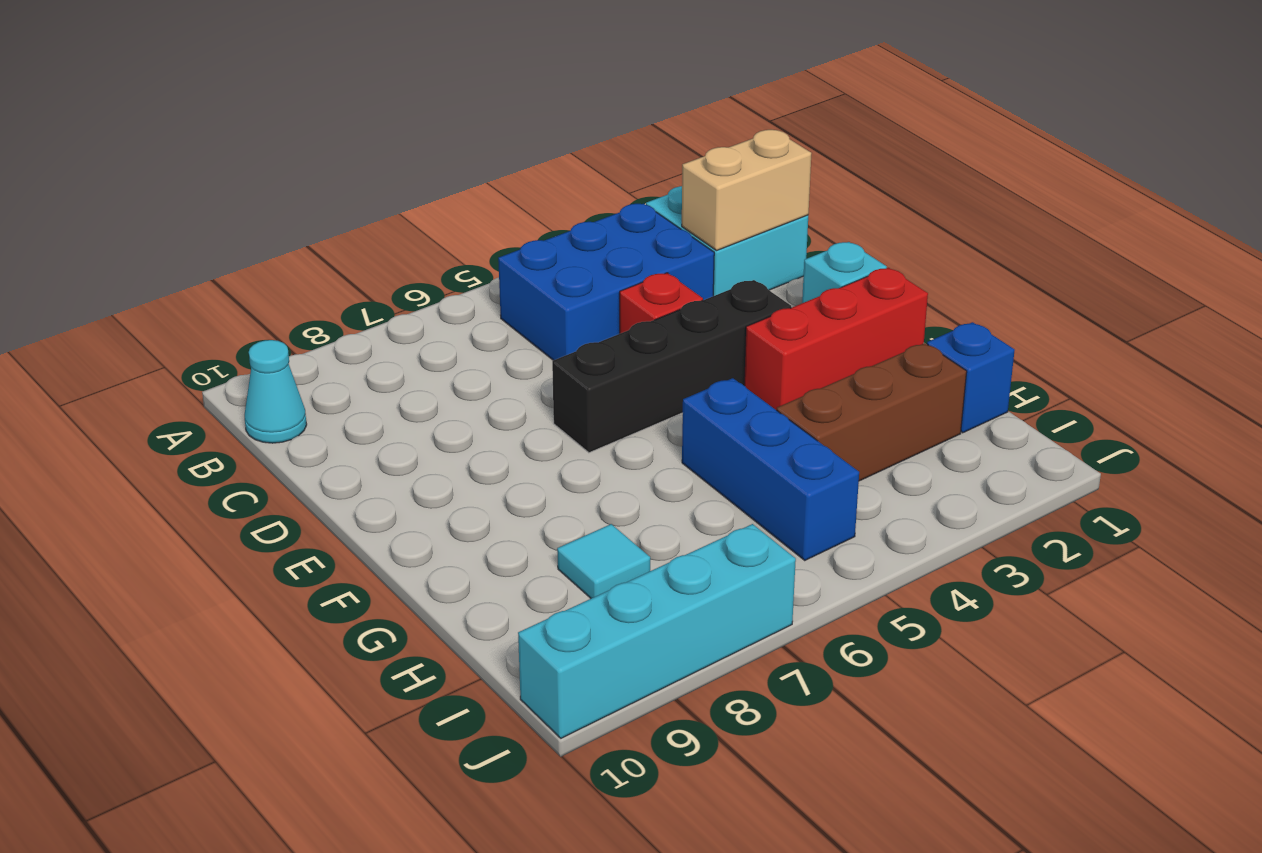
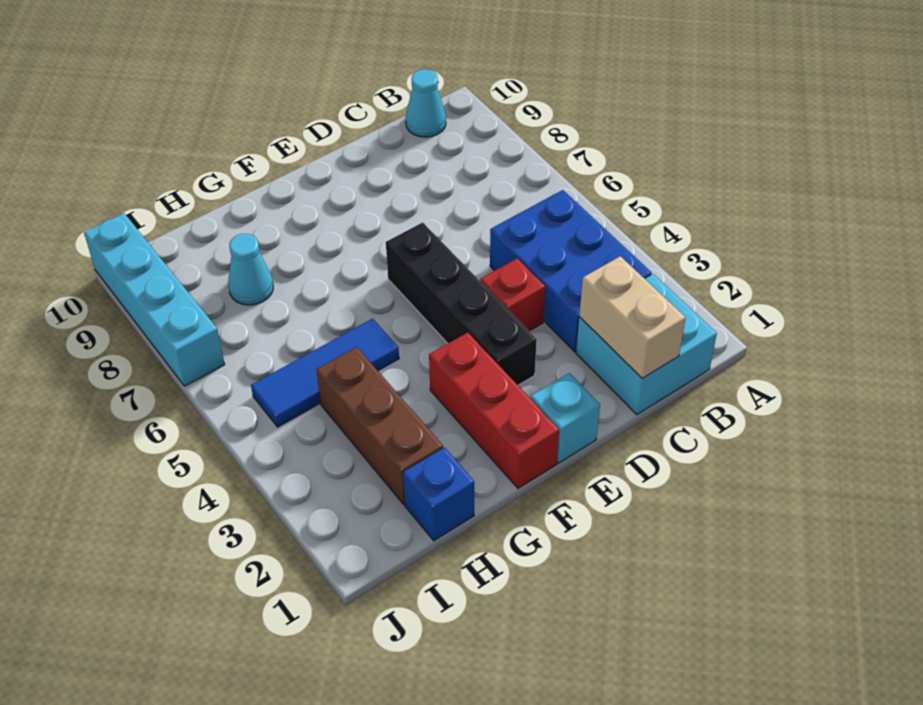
blue brick G5:I5 level 1 -> blue tile G5:I5 level 1
cyan tile H8 level 1 -> cyan cone H8 level 1

